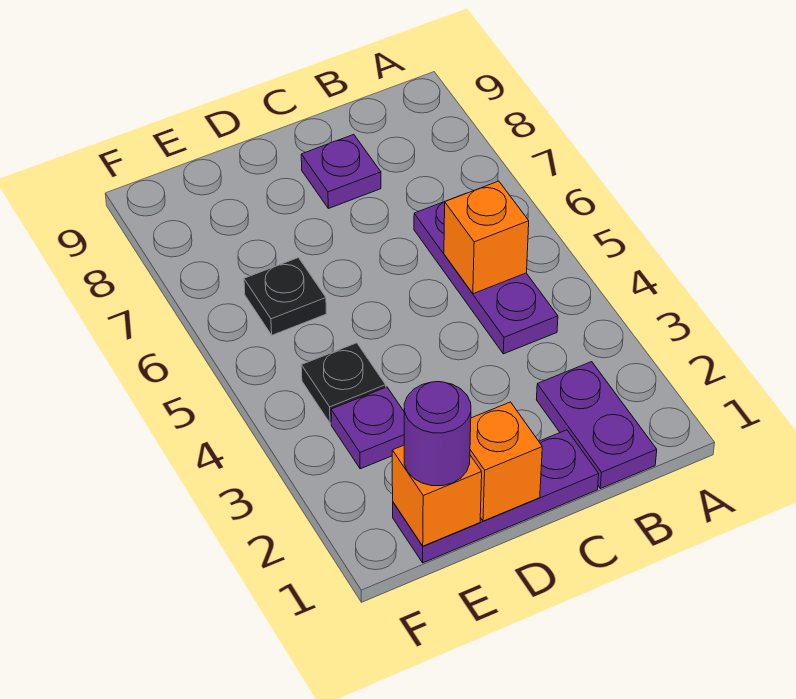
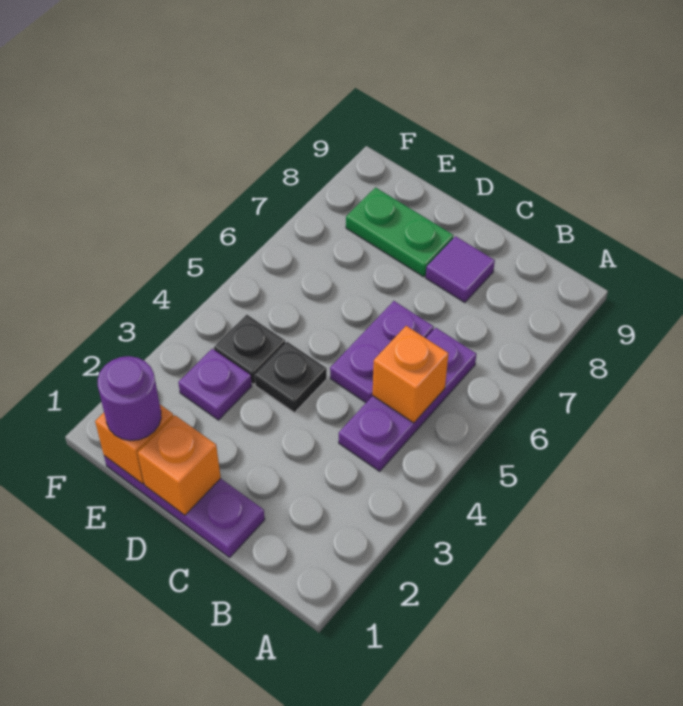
purple plate B1:B2 level 1 -> purple plate C5:C6 level 1
purple plate C8 level 1 -> purple tile C8 level 1
none -> green plate D8:E8 level 1
black plate E6 level 1 -> black plate D4 level 1

